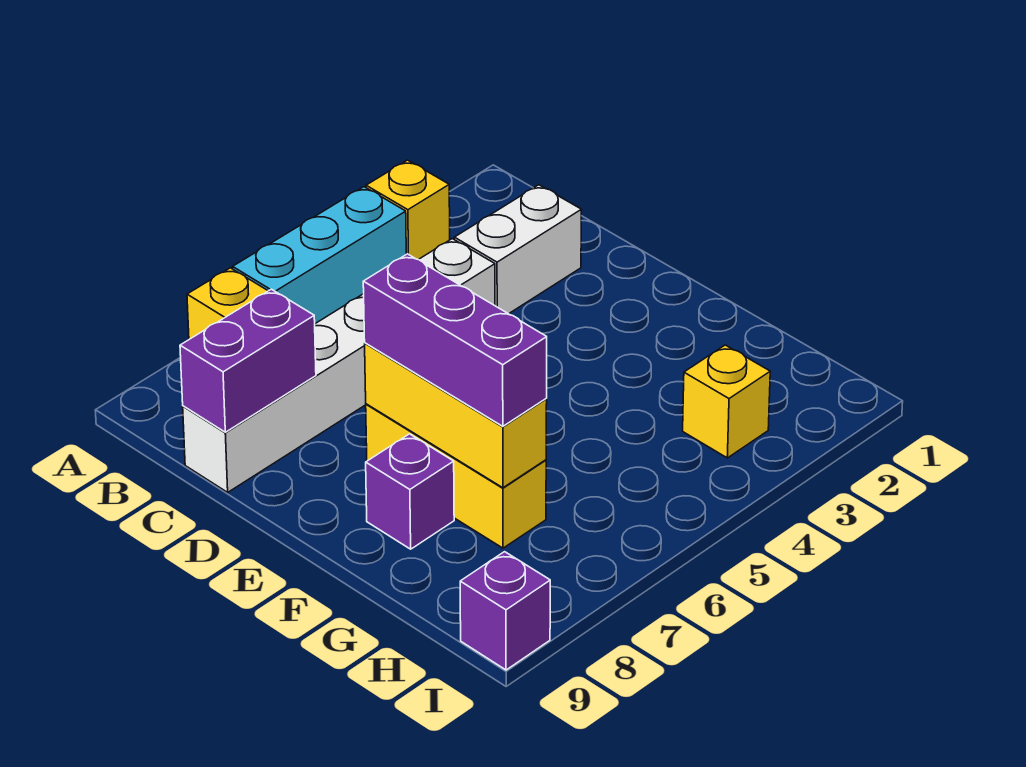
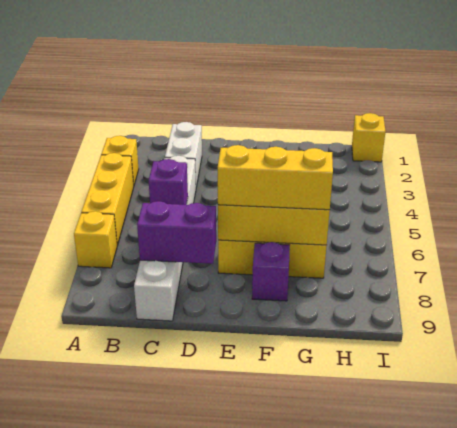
cyan brick A4:A6 level 1 -> yellow brick A4:A6 level 1
purple brick C8:C9 level 2 -> purple brick C8:D8 level 2
purple brick E7:G7 level 3 -> yellow brick E7:G7 level 3
yellow brick H3 level 1 -> yellow brick I1 level 1
purple brick I9 level 1 -> purple brick C6 level 2

